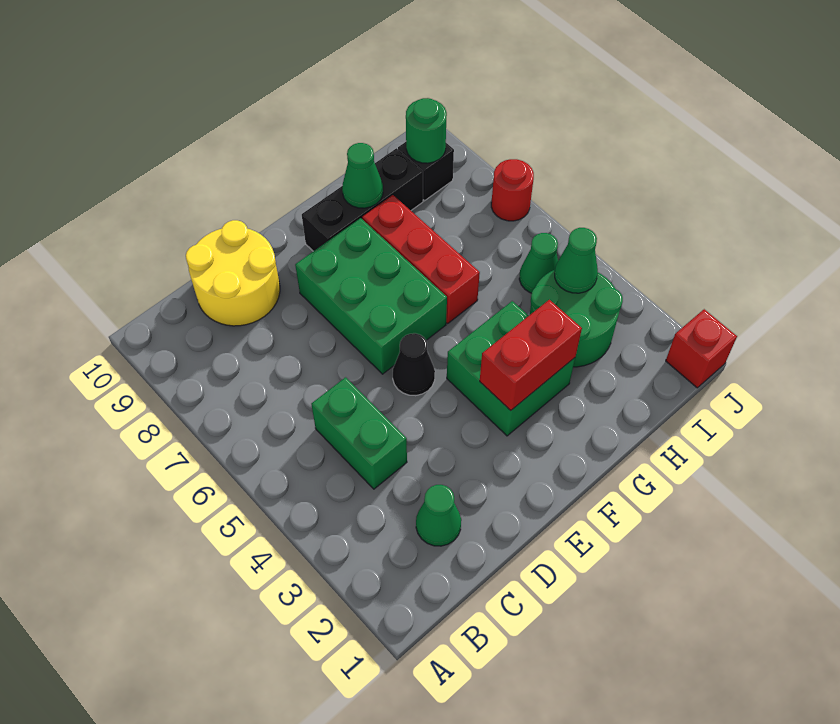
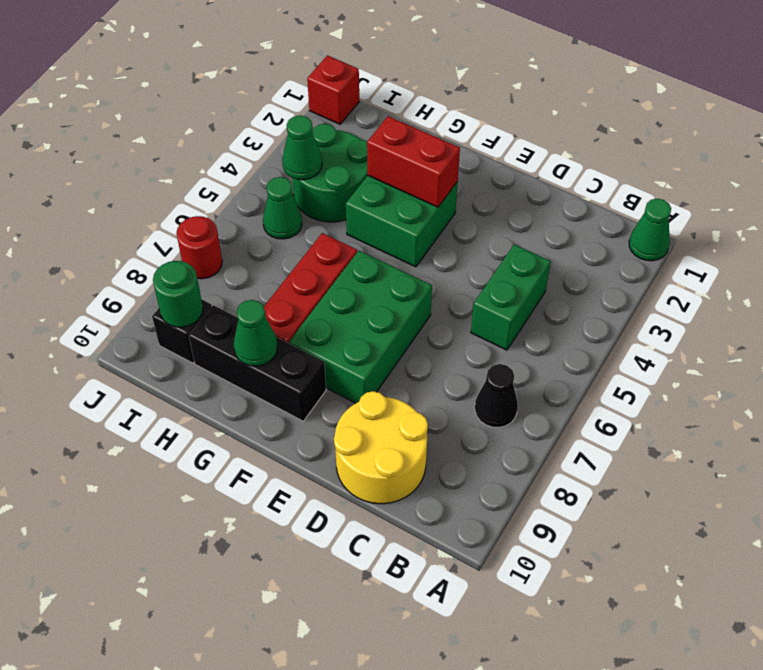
green cone C2 level 1 -> green cone A1 level 1
black cone E5 level 1 -> black cone B7 level 1

